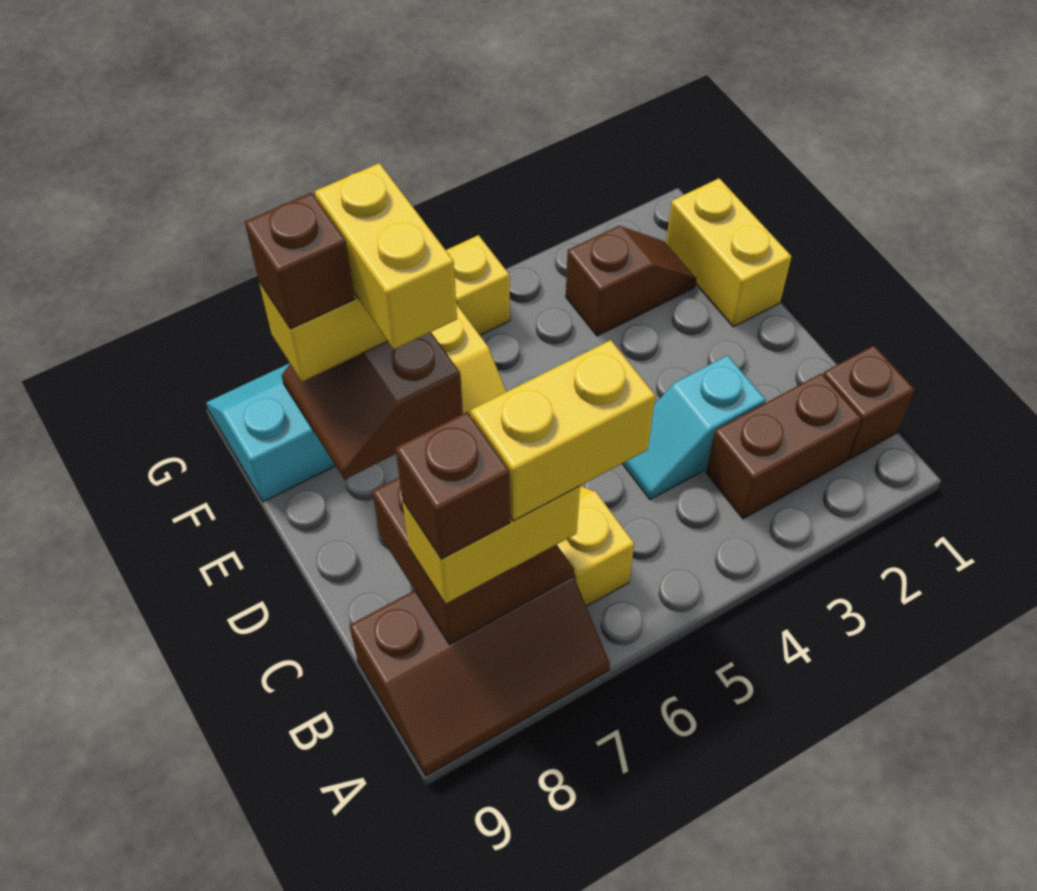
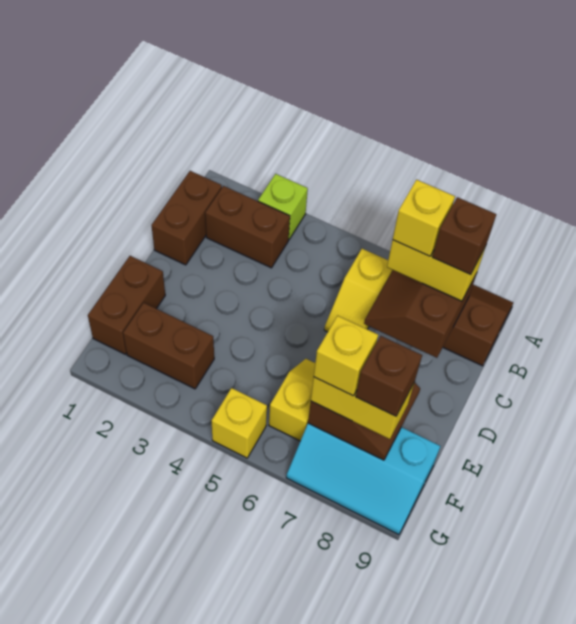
none -> lime brick A3 level 1
brown brick B1 level 1 -> brown brick B1:C1 level 1
yellow brick B6:B7 level 4 -> yellow brick B7 level 4
cyan slope C3:C4 level 1 top 3 -> none
yellow brick E1:F1 level 1 -> brown brick E1:F1 level 1
yellow brick E7:F7 level 4 -> yellow brick F7 level 4
brown slope F2:F3 level 1 top 3 -> brown brick F2:F3 level 1

